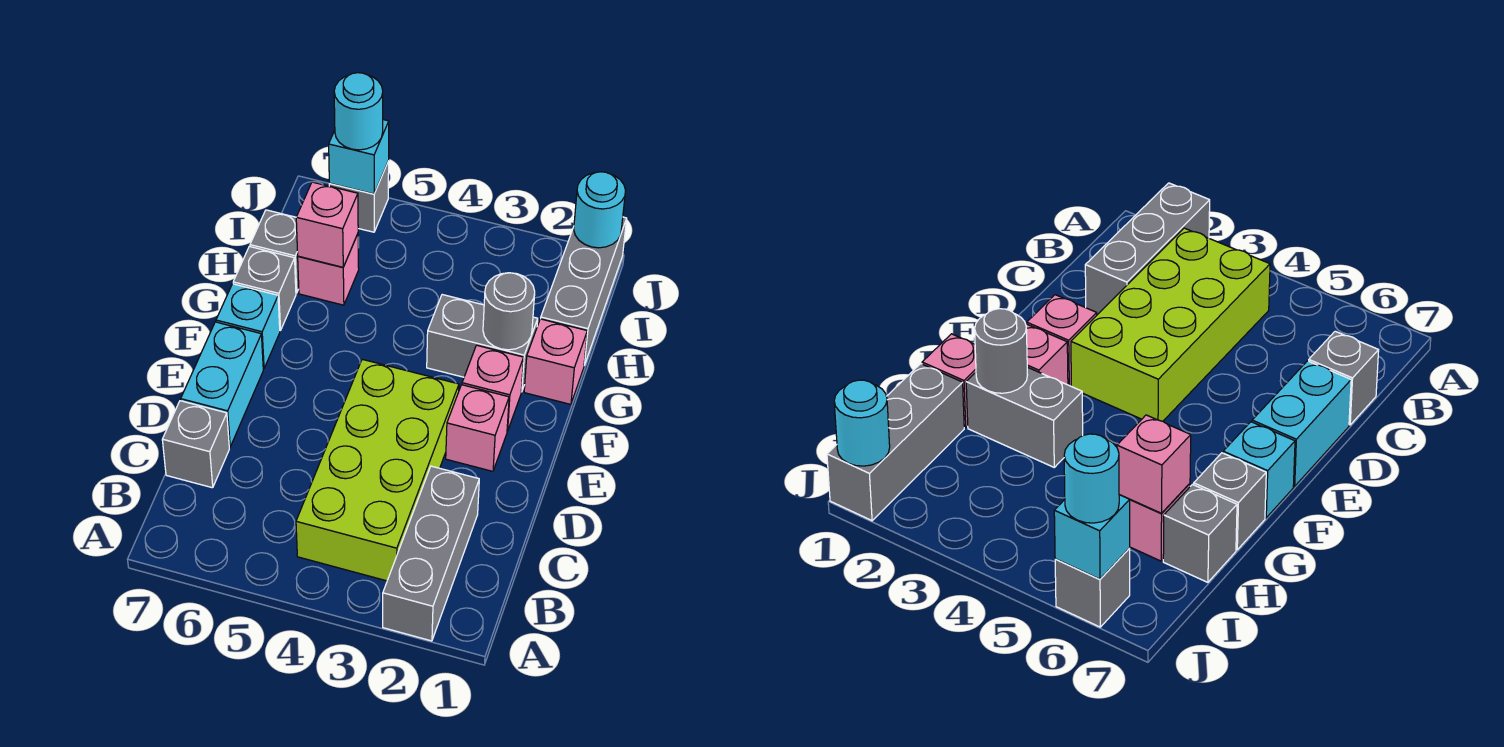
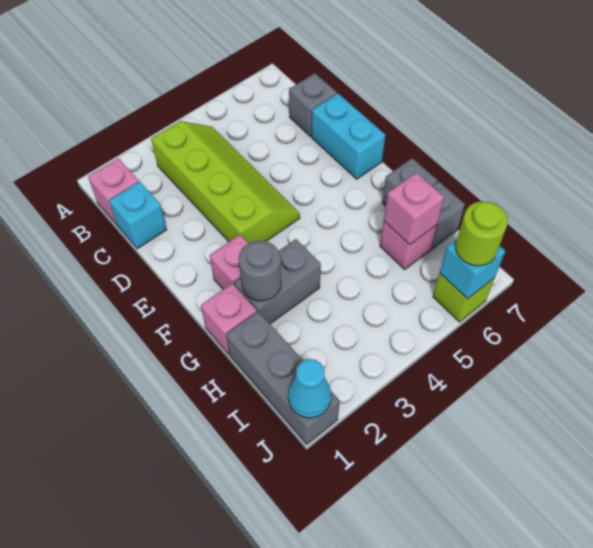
grey brick A2:C2 level 1 -> none
lime brick B3:E4 level 1 -> lime slope B3:E4 level 1 top 3
pink brick E2 level 1 -> pink brick B1 level 1
cyan brick F7 level 1 -> cyan brick C1 level 1
cyan round brick J1 level 2 -> cyan cone J1 level 2
grey brick J6 level 1 -> lime brick J6 level 1
cyan round brick J6 level 3 -> lime round brick J6 level 3

